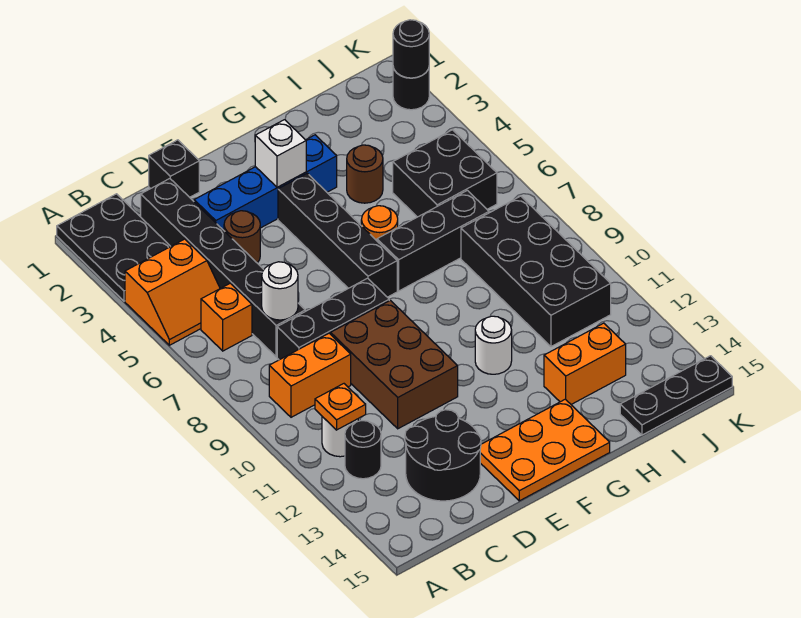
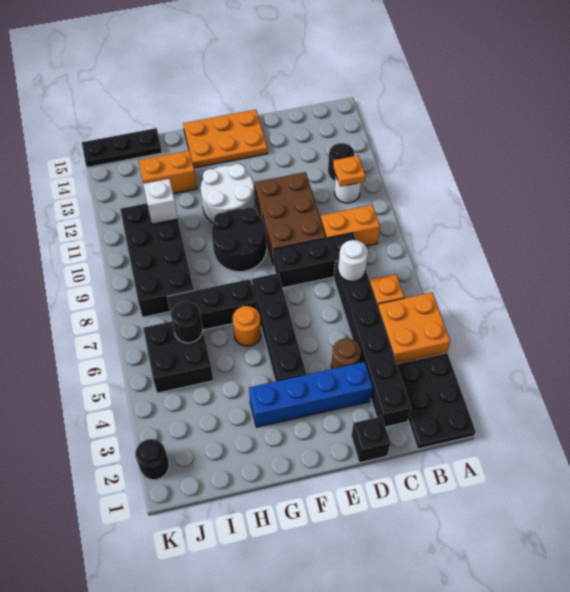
orange slope A4:B5 level 1 top 4 -> orange brick A4:B5 level 1
black round brick C13:D14 level 1 -> black round brick F9:G10 level 1
white brick F3 level 2 -> white brick I11 level 2
white round brick G11 level 1 -> white round brick F11:G12 level 1
brown round brick H4 level 1 -> none
black round brick K2 level 2 -> black round brick I6 level 2

